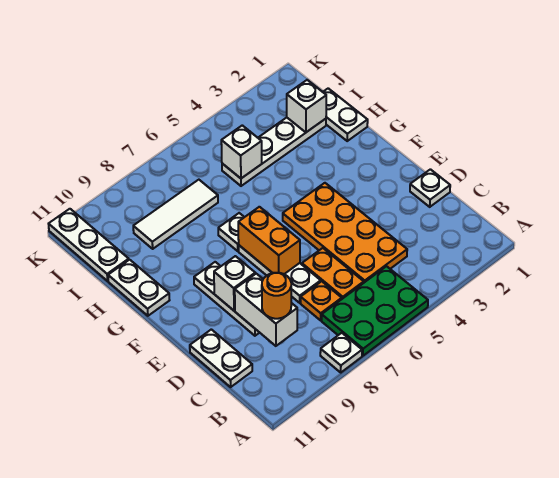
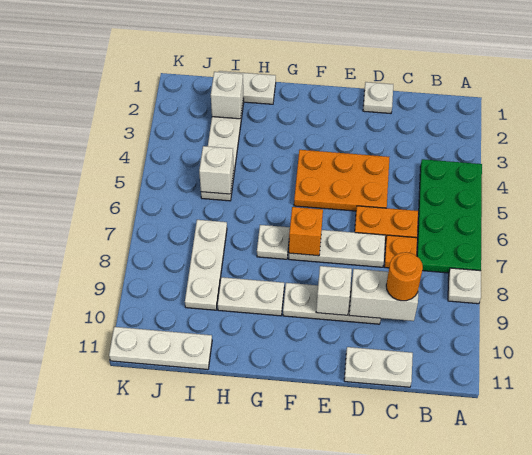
green plate A5:B7 level 1 -> green plate A4:B7 level 1
orange plate C4:F5 level 1 -> orange plate D4:F5 level 1
orange brick E7:F7 level 2 -> orange brick F7 level 2
white plate G11:H11 level 1 -> white plate G9:H9 level 1
white tile I7:I9 level 1 -> white plate I7:I9 level 1

